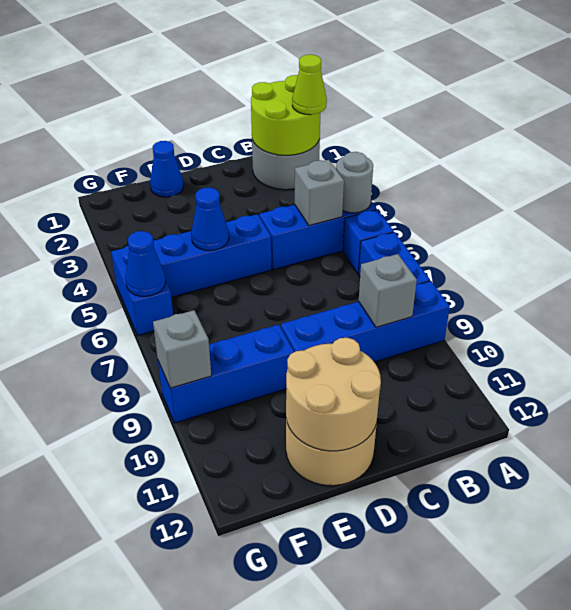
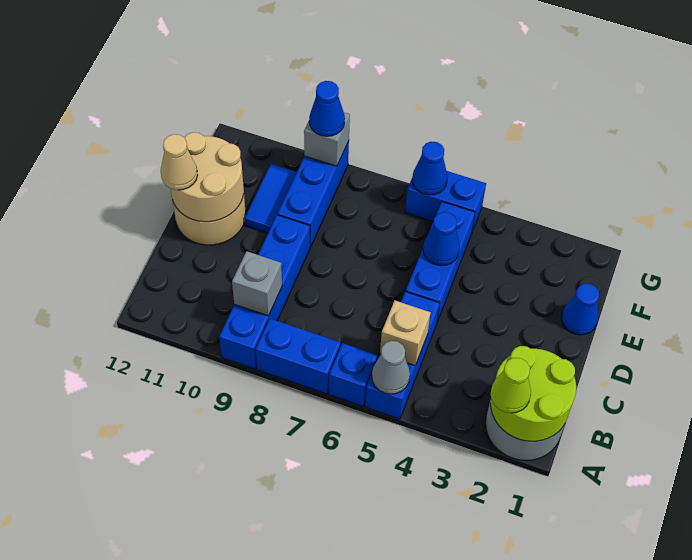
grey round brick A5 level 2 -> grey cone A5 level 2
grey brick B5 level 2 -> tan brick B5 level 2
none -> tan cone D12 level 3
none -> blue tile E10:F10 level 1
none -> blue cone G9 level 3

